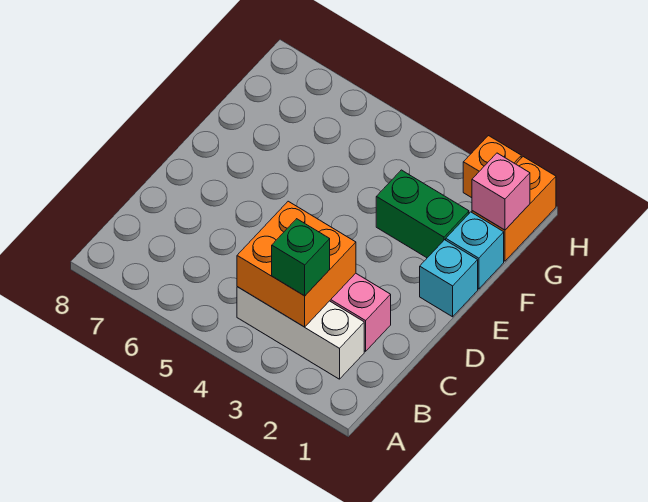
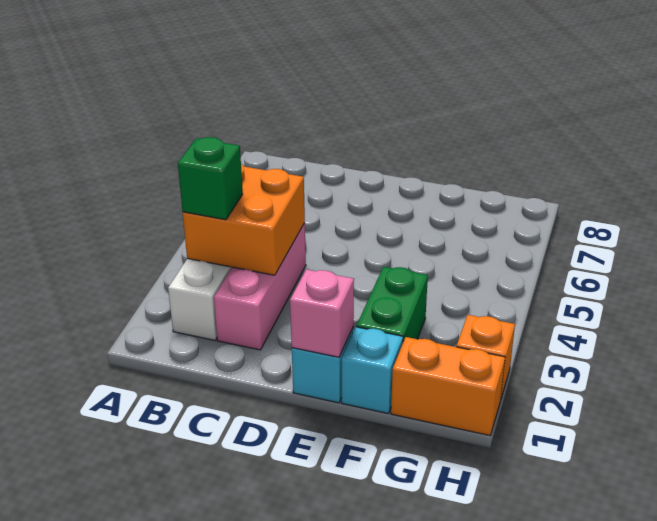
pink brick G1 level 2 -> pink brick E1 level 2

